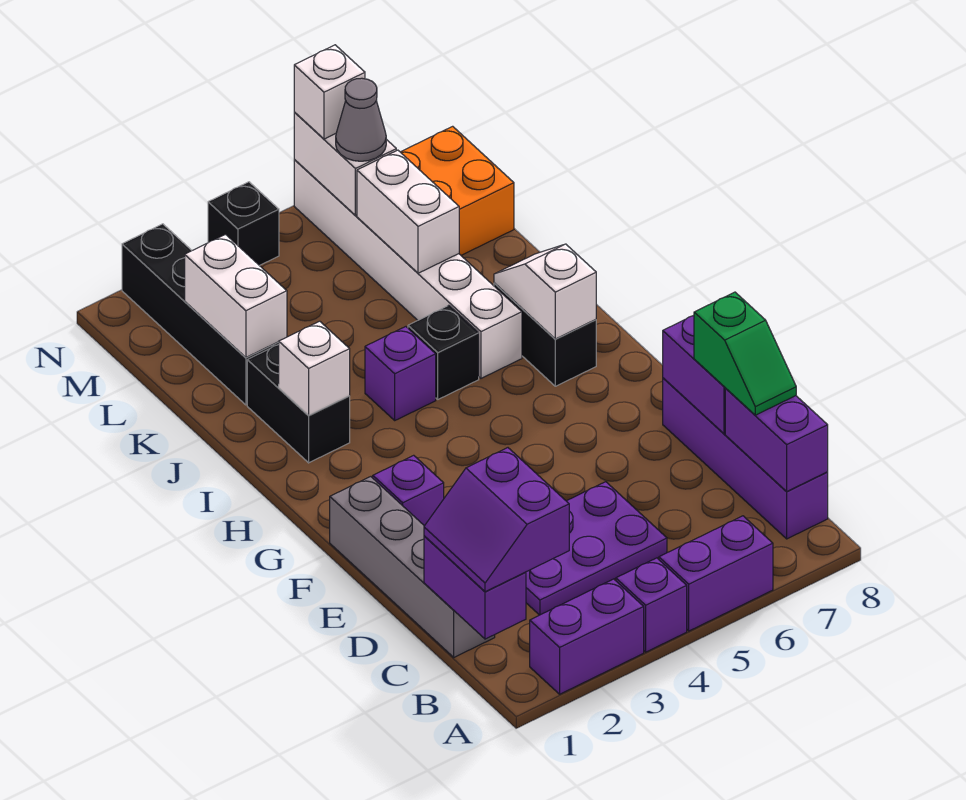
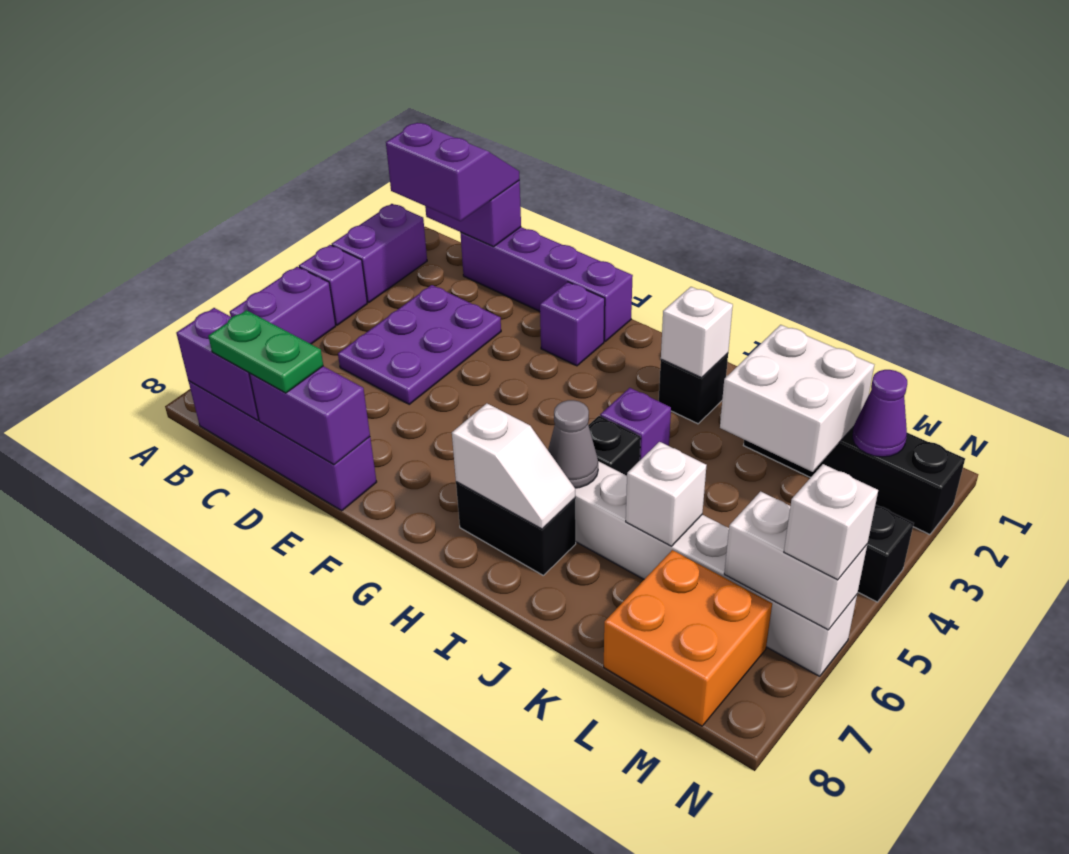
grey brick C1:F1 level 1 -> purple brick C1:F1 level 1
green slope C8:D8 level 3 top D -> green plate C8:D8 level 3
black brick I2:J2 level 1 -> black brick I2 level 1
white brick K2:L2 level 2 -> white brick K2:L3 level 2
white brick K6:L6 level 2 -> white brick K6 level 2
none -> purple cone M2 level 2
grey cone M6 level 3 -> grey cone I6 level 2

